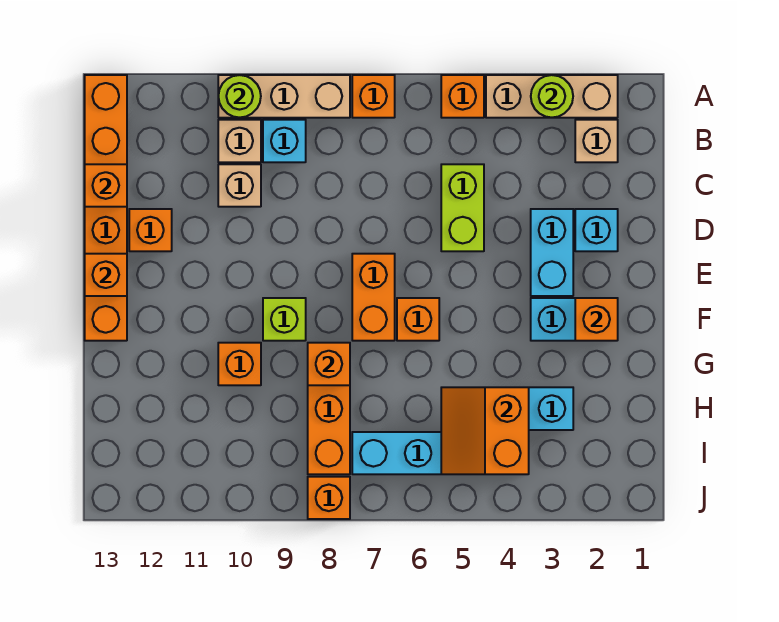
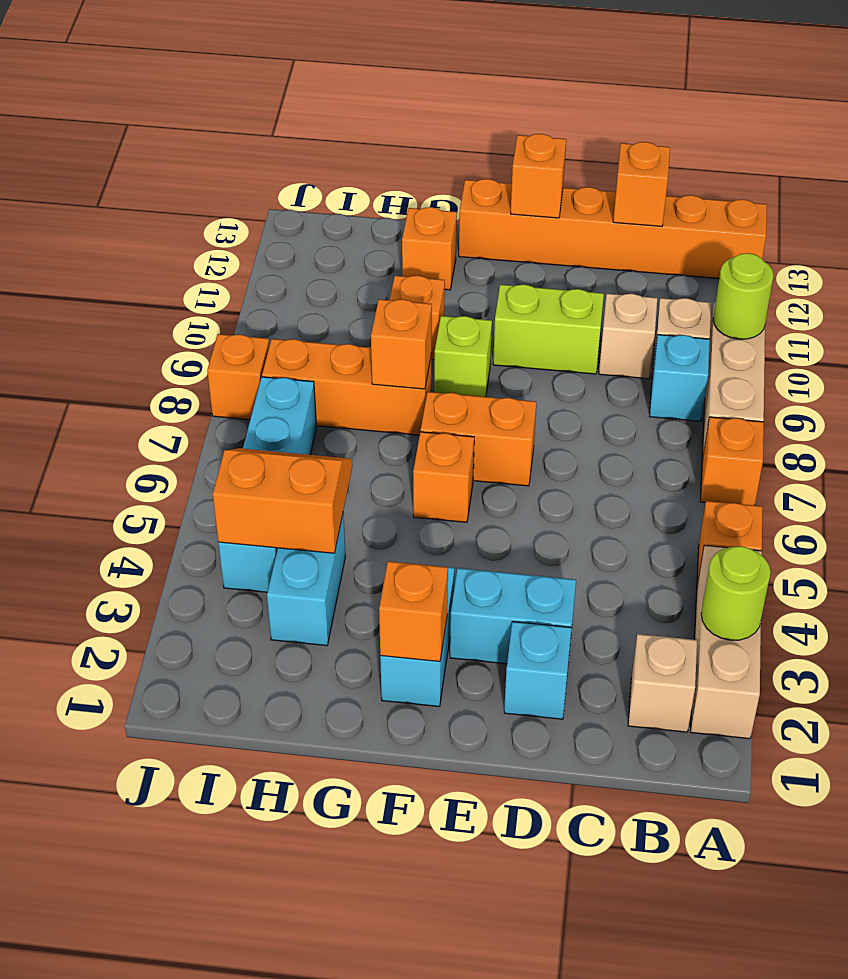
lime brick C5:D5 level 1 -> lime brick D10:E10 level 1
orange brick D12 level 1 -> orange brick G12 level 1

